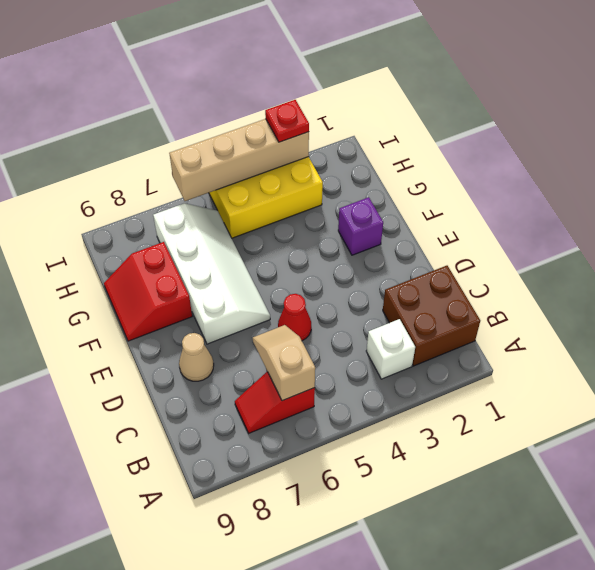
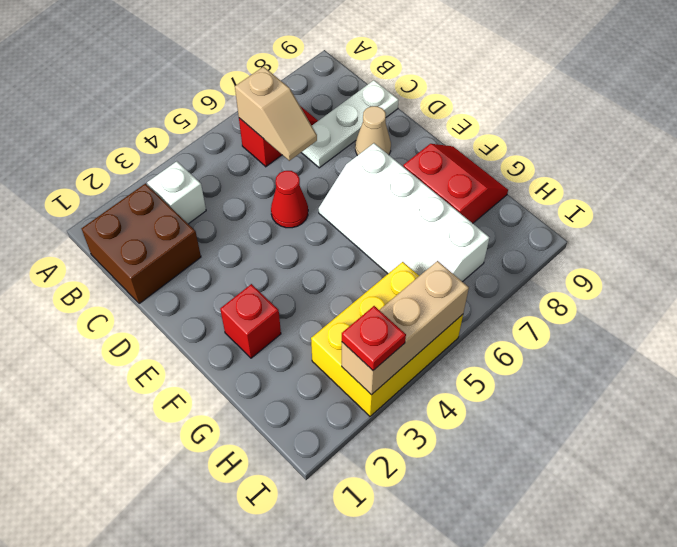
none -> white plate C7:C9 level 1
purple brick F2 level 1 -> red brick F2 level 1
tan brick I3:I6 level 2 -> tan brick I3:I5 level 2

